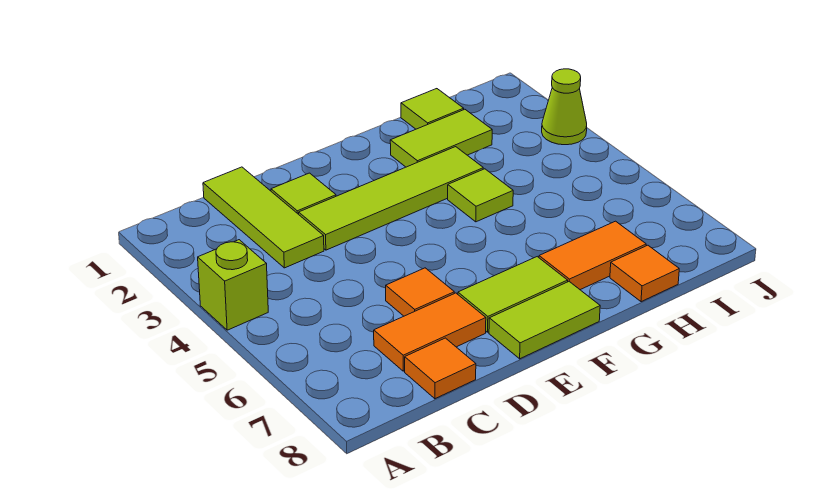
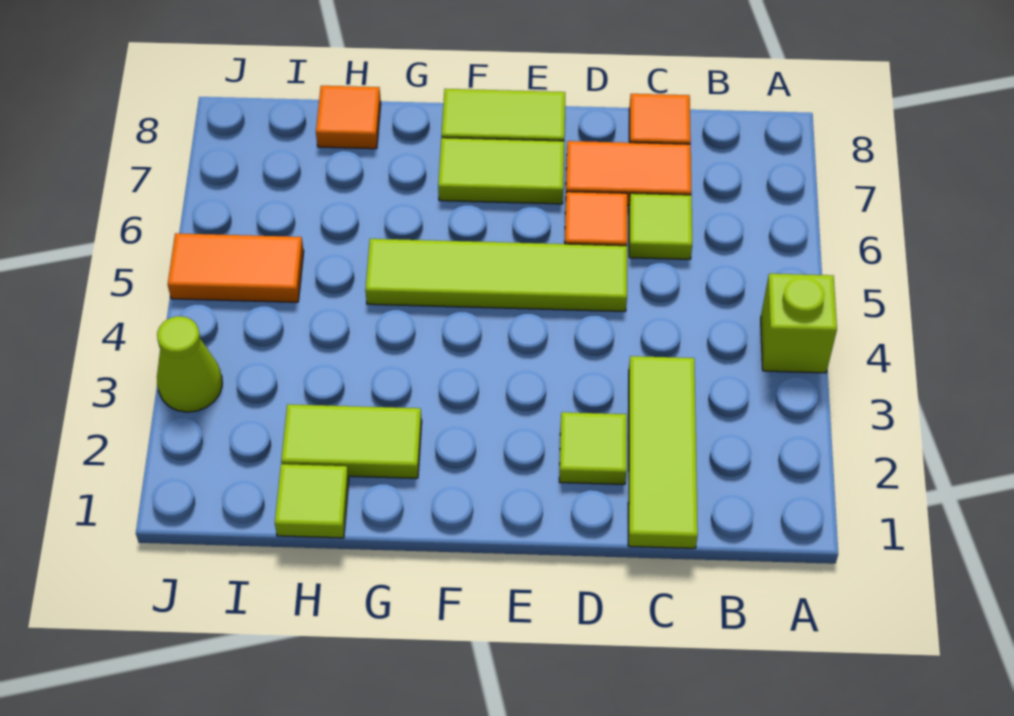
lime tile D3:G3 level 1 -> lime tile D5:G5 level 1
lime tile G4 level 1 -> lime tile C6 level 1
orange tile G7:H7 level 1 -> orange tile I5:J5 level 1

